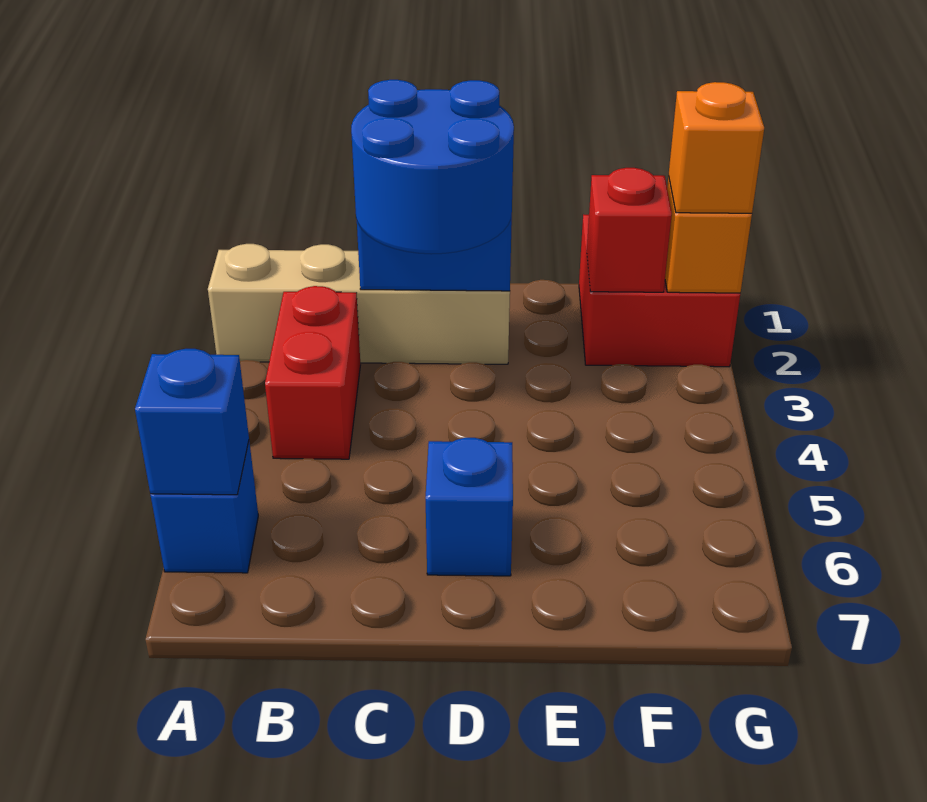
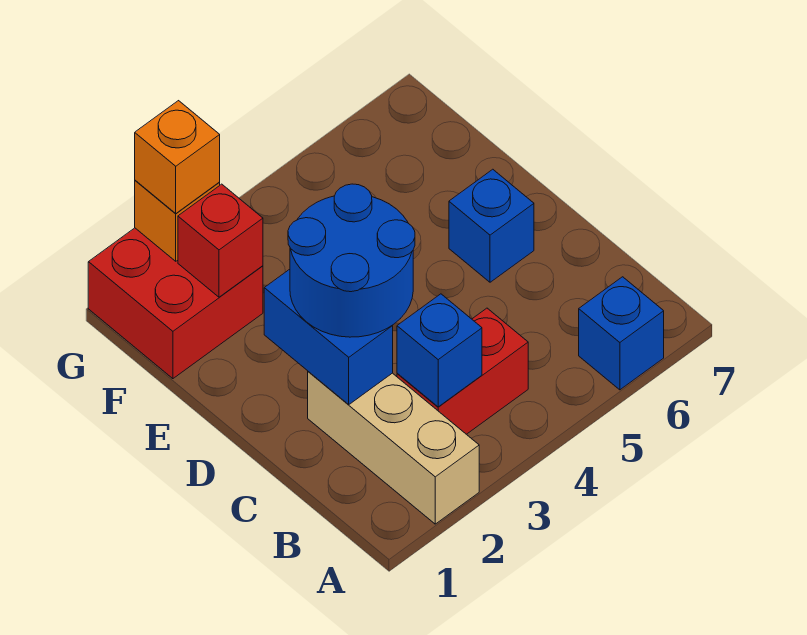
tan brick A2:D2 level 1 -> tan brick A2:C2 level 1
blue brick A6 level 2 -> blue brick B3 level 2

